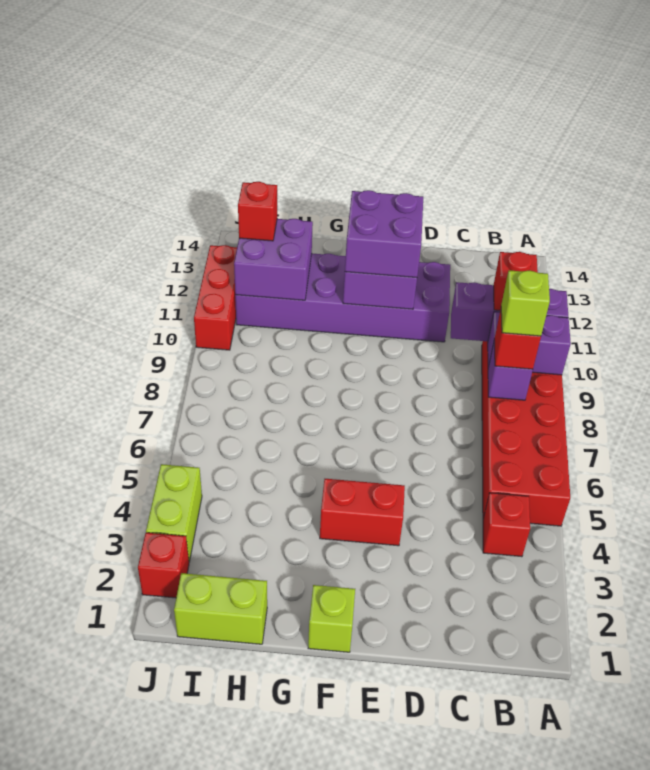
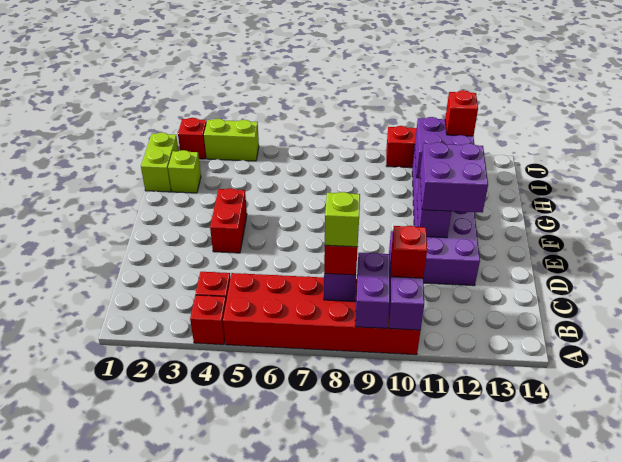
none -> red brick A4 level 1
lime brick F1 level 1 -> lime brick H2 level 1

